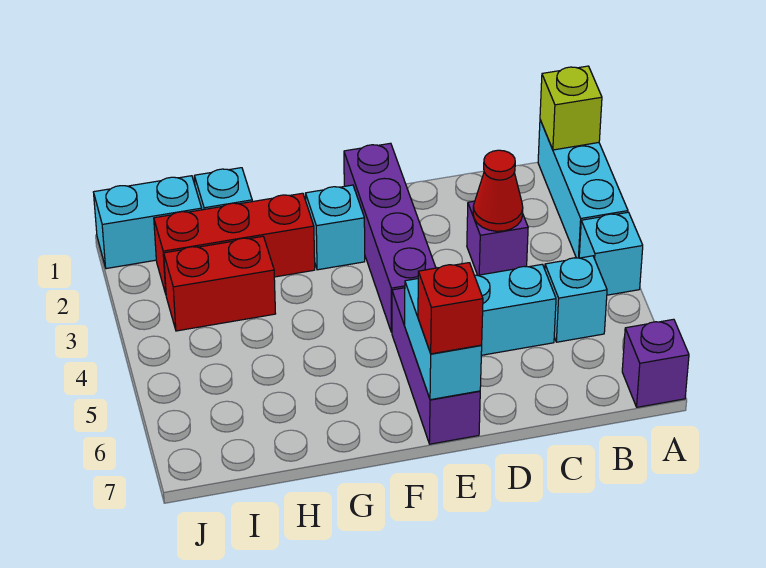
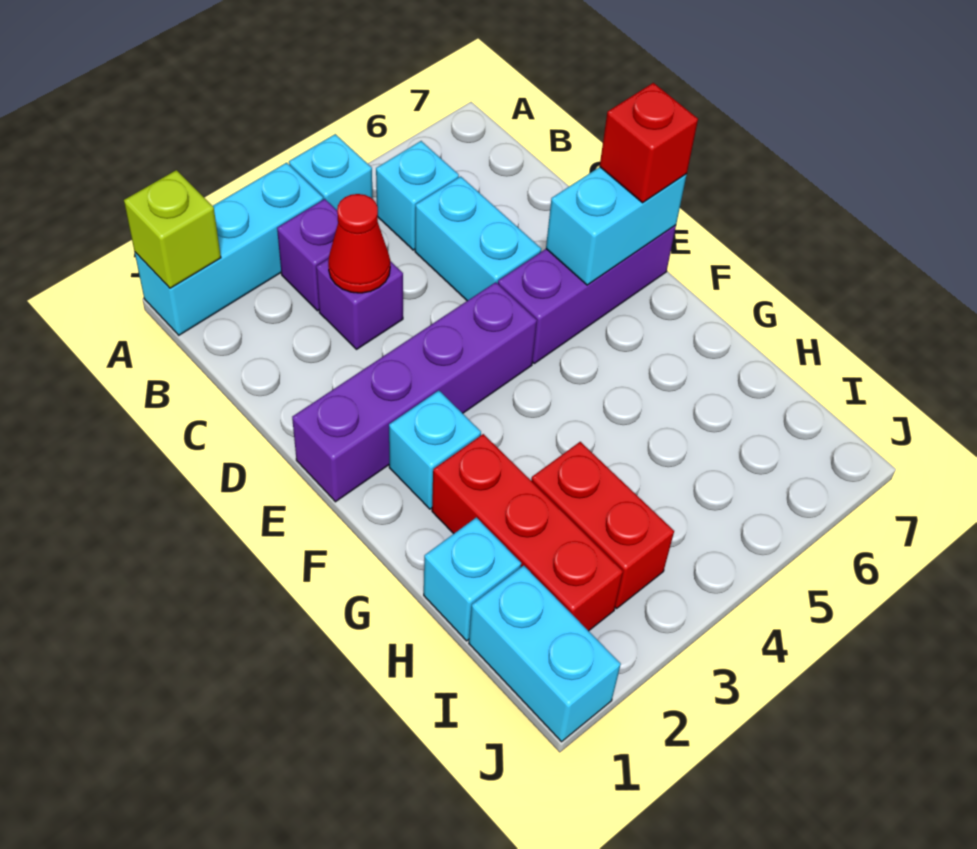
purple brick A7 level 1 -> purple brick B3 level 1

